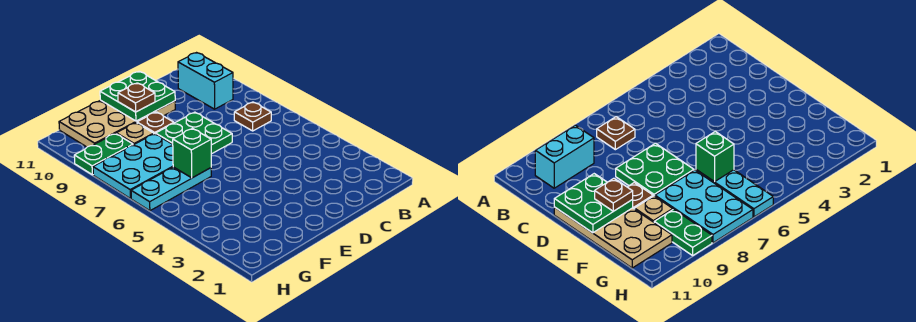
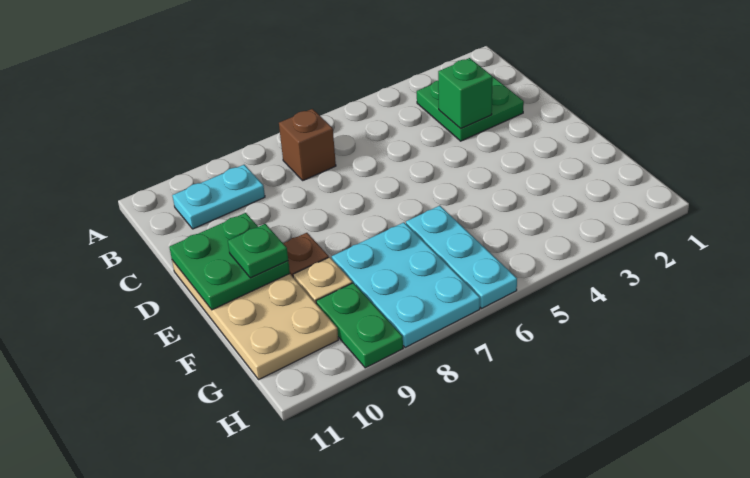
brown plate B7 level 1 -> brown brick B7 level 1
cyan brick B9:B10 level 1 -> cyan plate B9:B10 level 1
green plate D7:E8 level 1 -> green plate B2:C3 level 1
brown plate E10 level 3 -> green plate E10 level 3
green brick F6 level 2 -> green brick C3 level 2

